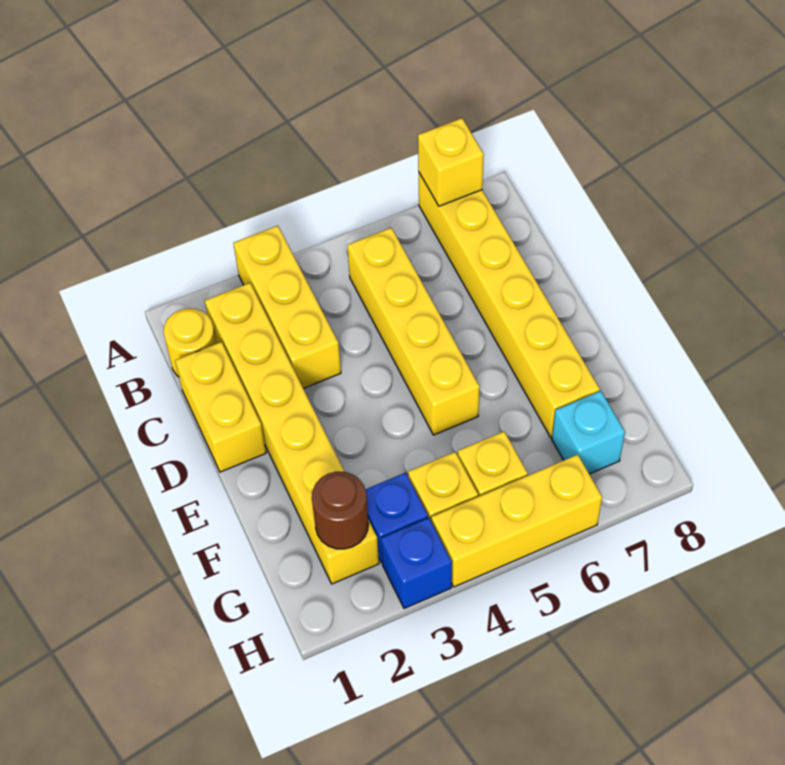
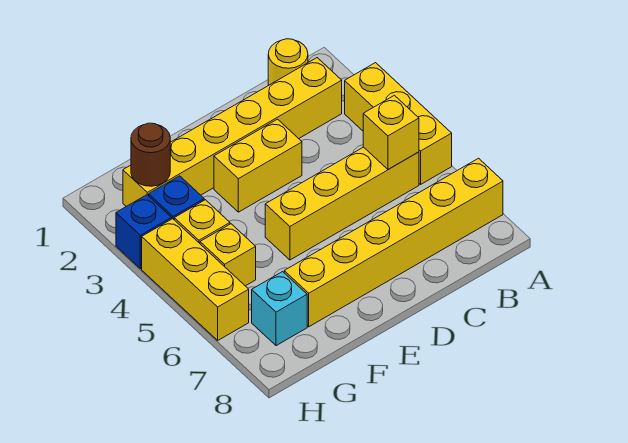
yellow brick A3:C3 level 1 -> yellow brick A3:A5 level 1
yellow brick A7 level 2 -> yellow brick B5 level 2
yellow brick C1:D1 level 1 -> yellow brick D3:E3 level 1

